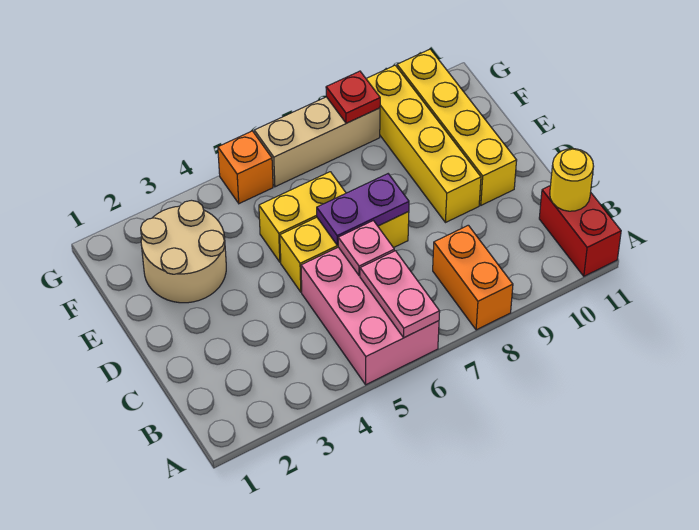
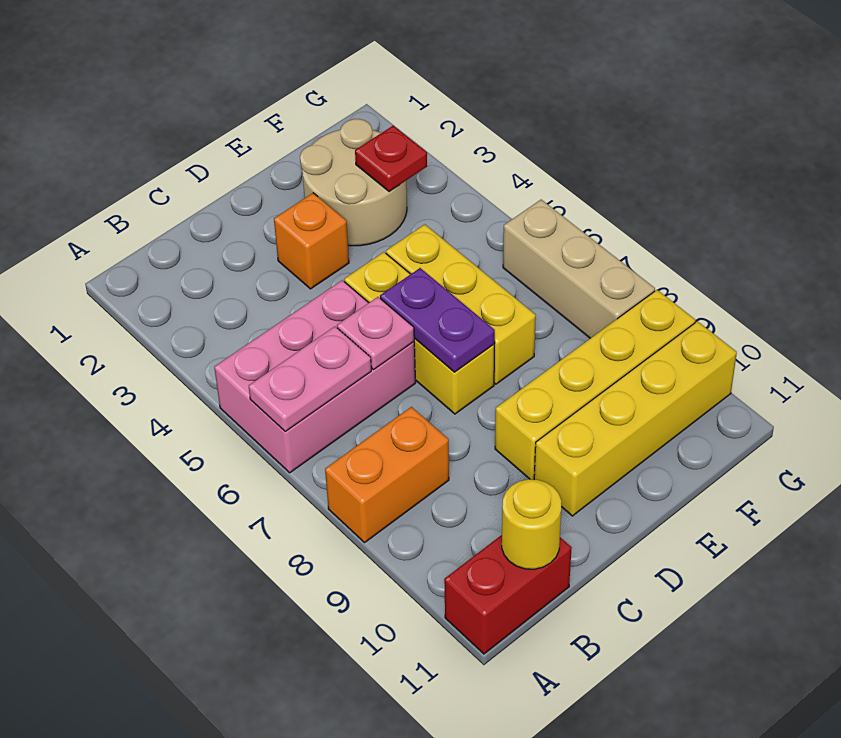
yellow brick E5:E6 level 1 -> yellow brick E5:E7 level 1
orange brick G5 level 1 -> orange brick D3 level 1
red plate G8 level 2 -> red plate F3 level 2

